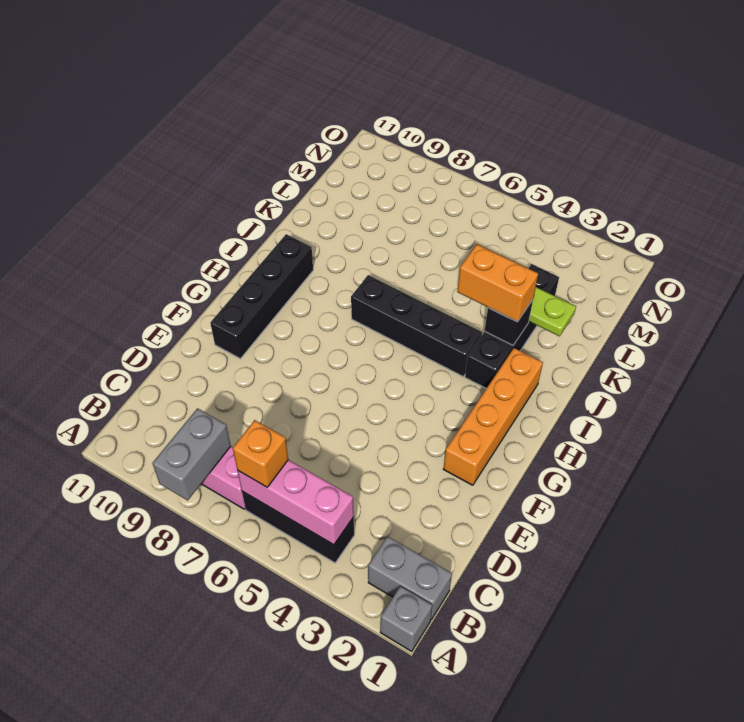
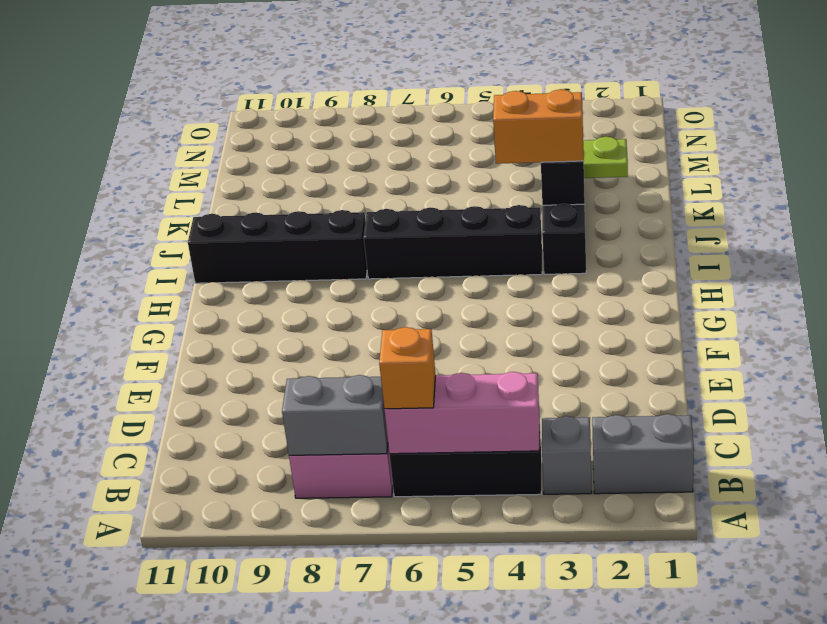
grey brick A1 level 1 -> grey brick B3 level 1
grey brick A8:B8 level 2 -> grey brick B7:B8 level 2
orange brick F2:I2 level 1 -> none
black brick F10:I10 level 1 -> black brick I8:I11 level 1

